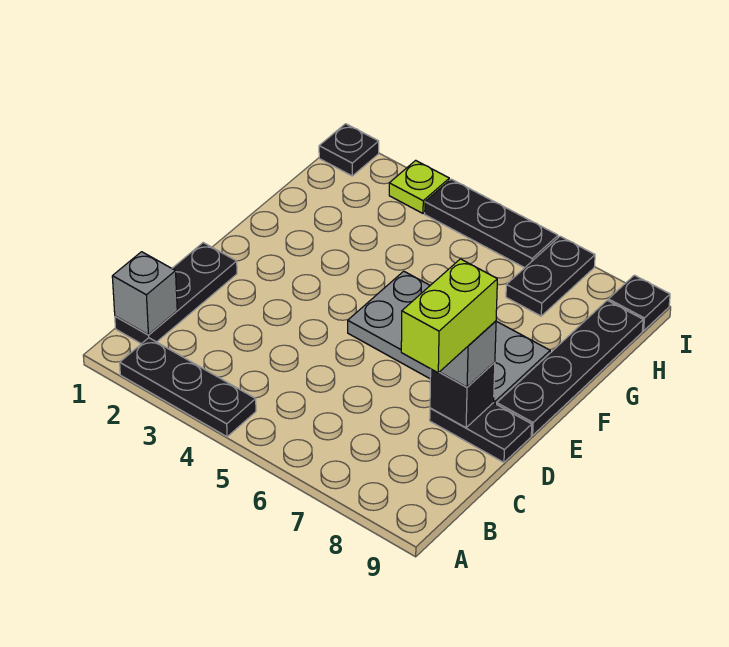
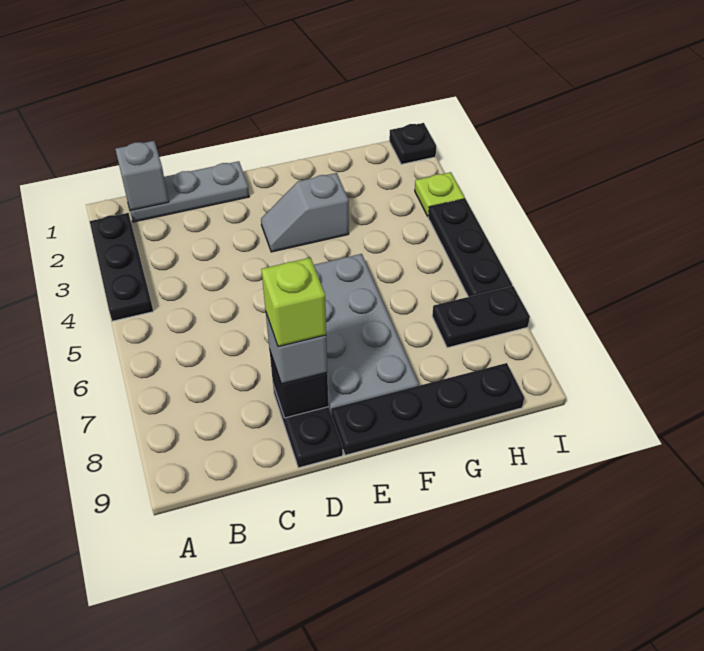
black plate B1:D1 level 1 -> grey plate B1:D1 level 1
lime brick C8:D8 level 4 -> lime brick D8 level 4
none -> grey slope E3:F3 level 1 top F
black plate I9 level 1 -> none

